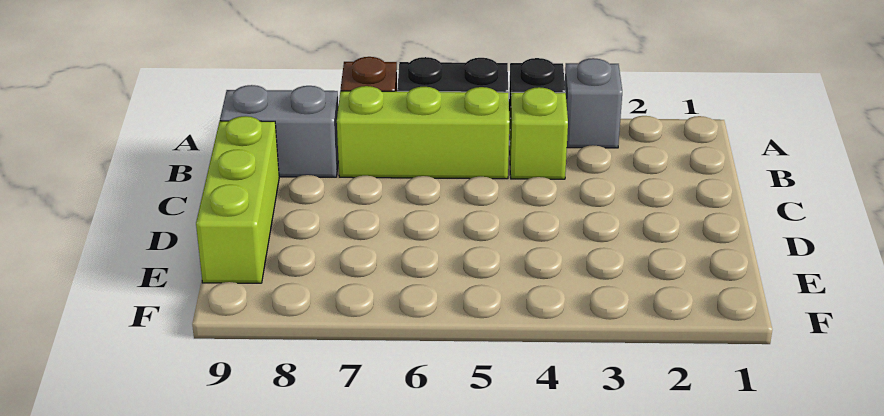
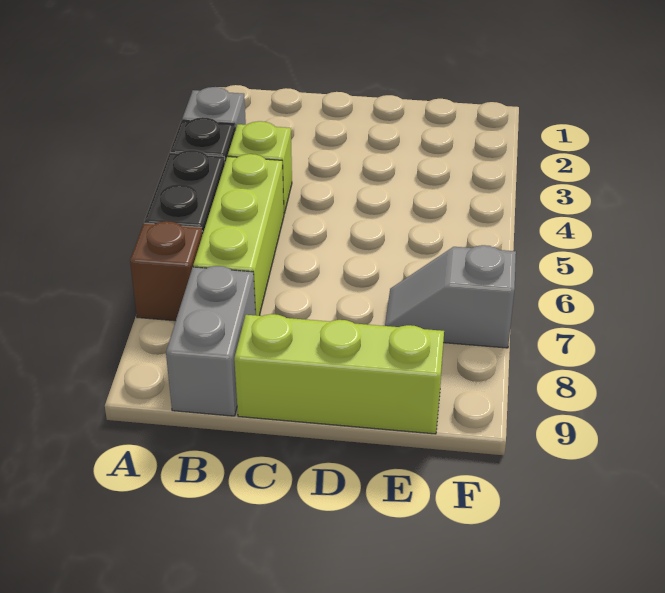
none -> grey slope E7:F7 level 1 top F

